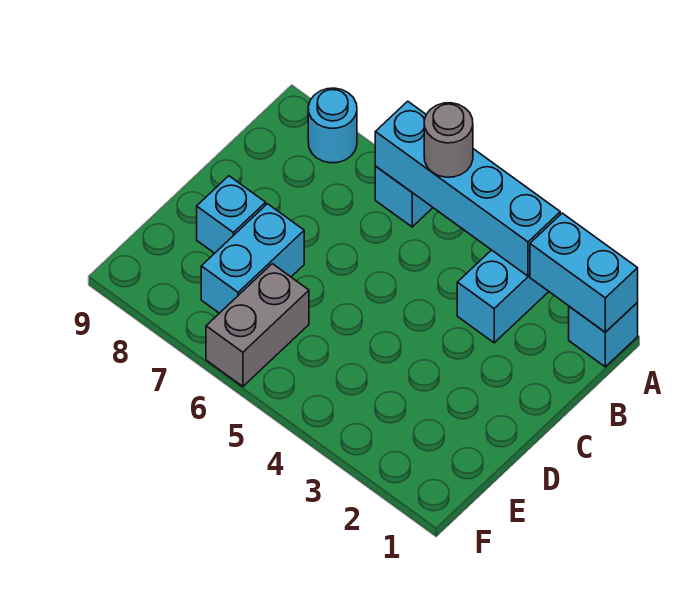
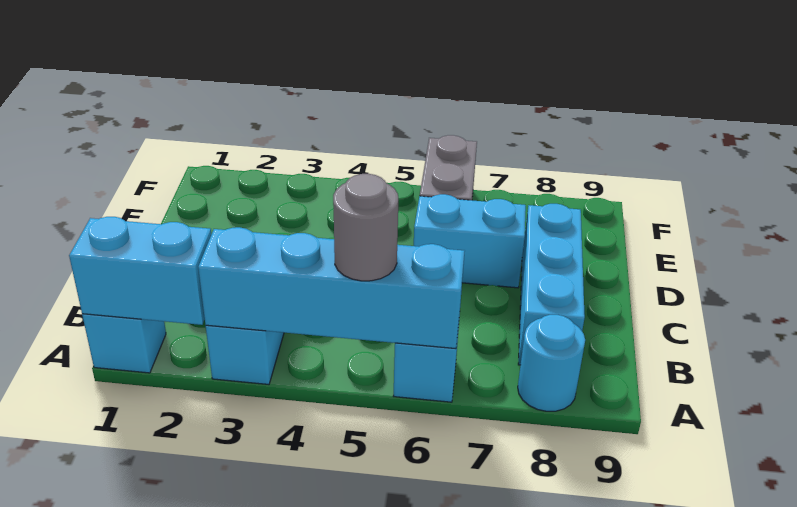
cyan brick D7:E7 level 1 -> cyan brick D6:D7 level 1
cyan brick D8 level 1 -> cyan brick B8:D8 level 1

